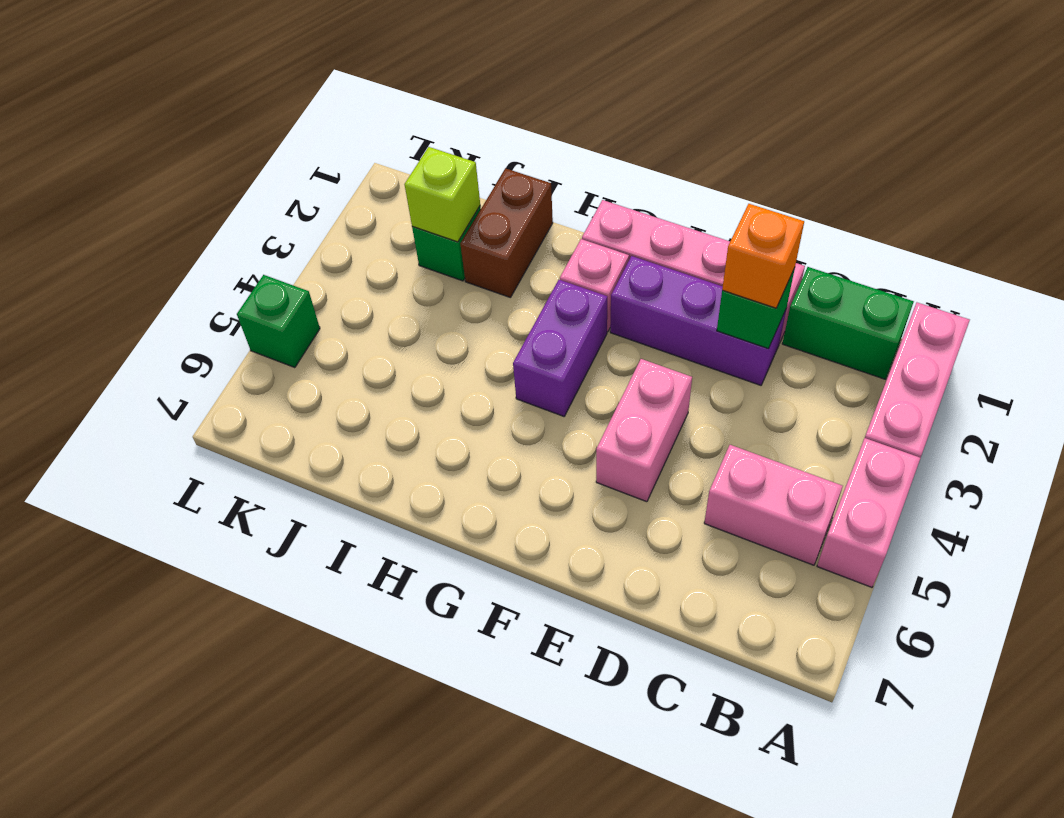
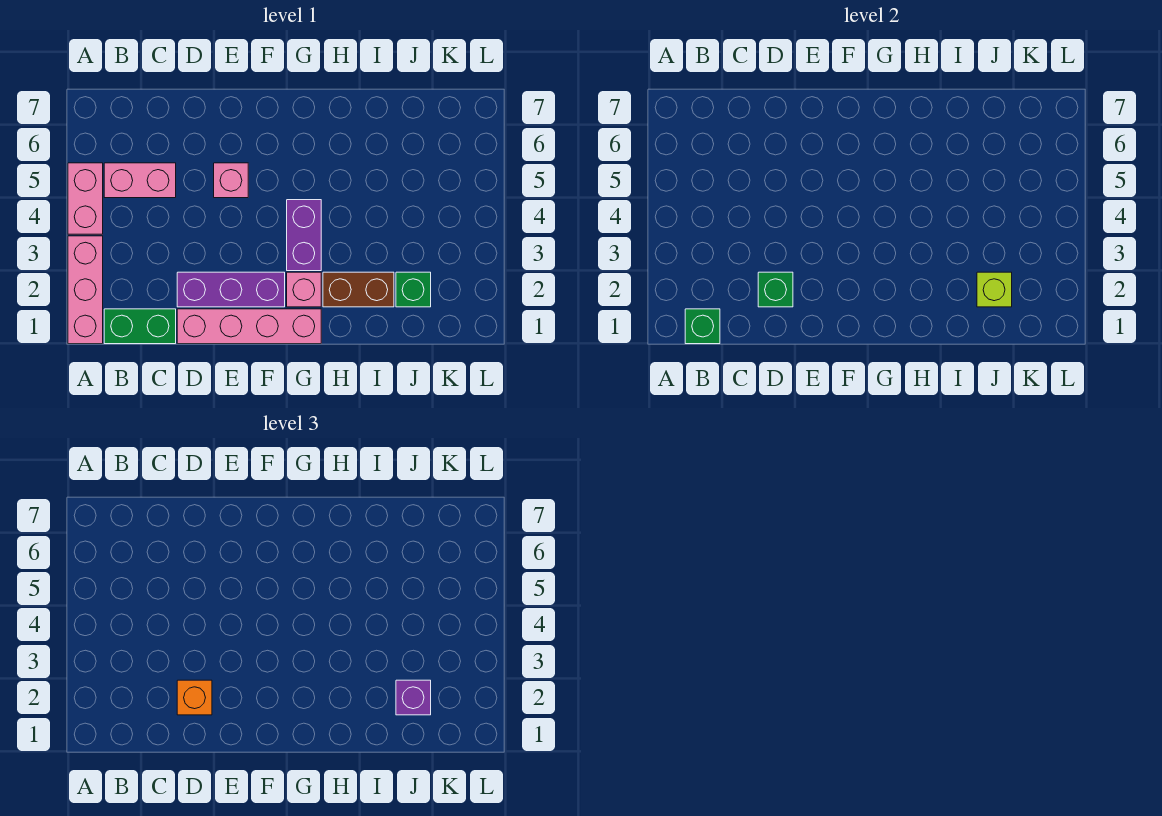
pink brick E4:E5 level 1 -> pink brick E5 level 1
brown brick I1:I2 level 1 -> brown brick H2:I2 level 1
none -> purple brick J2 level 3
green brick L5 level 1 -> green brick B1 level 2

